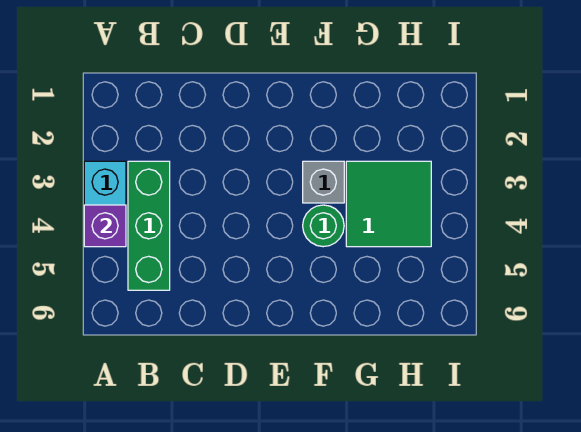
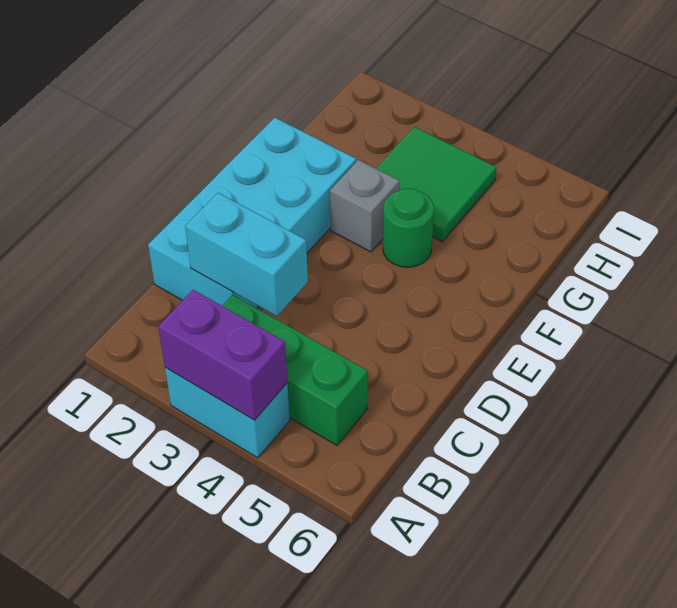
purple brick A4 level 2 -> purple brick A3:A4 level 2
none -> cyan brick C1:F2 level 1
none -> cyan brick C2:C3 level 2

